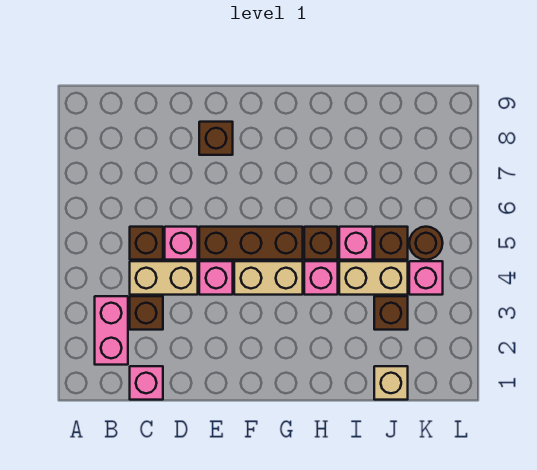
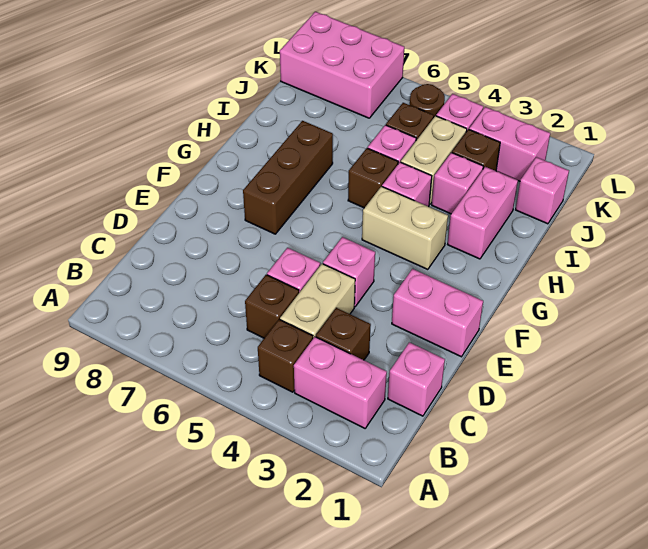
none -> pink brick E1:E2 level 1
brown brick E5:G5 level 1 -> brown brick F7:H7 level 1
brown brick E8 level 1 -> brown brick B4 level 1
tan brick F4:G4 level 1 -> tan brick G3:G4 level 1
none -> pink brick H2:I2 level 1
none -> pink brick I3 level 1
tan brick J1 level 1 -> pink brick J1 level 1
none -> pink brick K2:K3 level 1
none -> pink brick K7:L9 level 1

